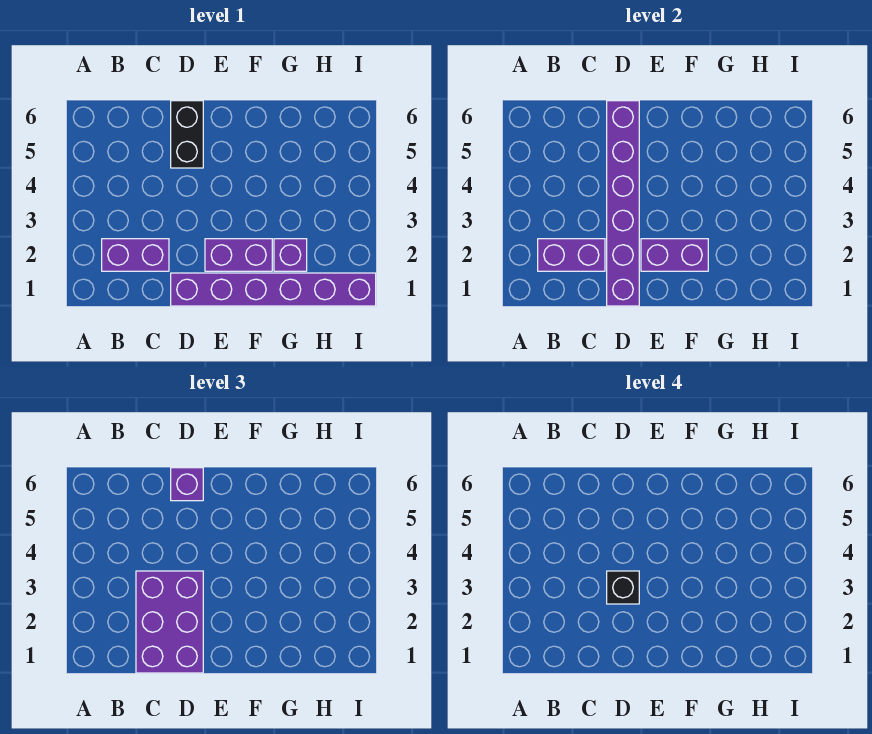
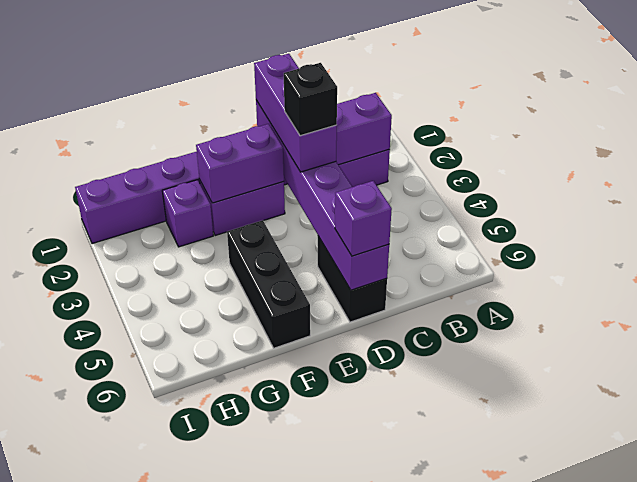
purple brick C1:D3 level 3 -> purple brick D1:D3 level 3
none -> black brick F4:F6 level 1

